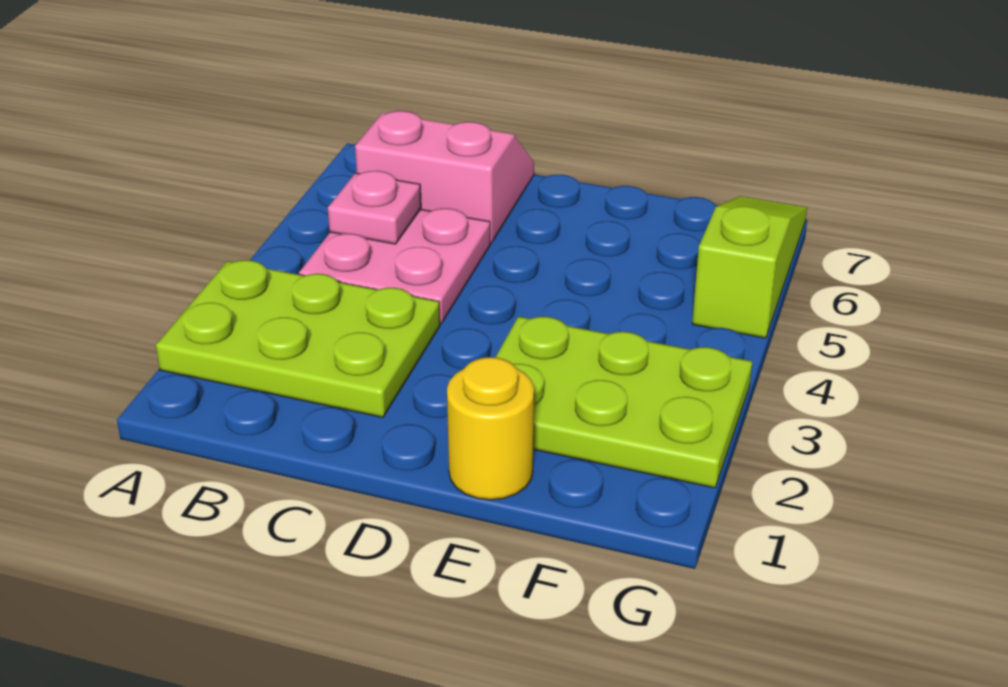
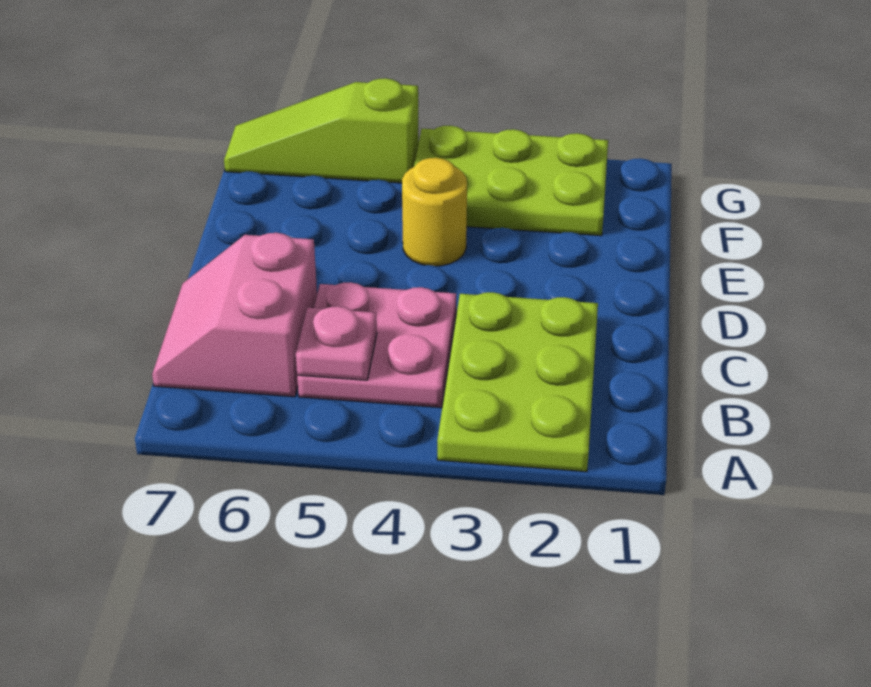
yellow round brick E1 level 1 -> yellow round brick E4 level 1
lime plate E2:G3 level 1 -> lime plate F2:G4 level 1

